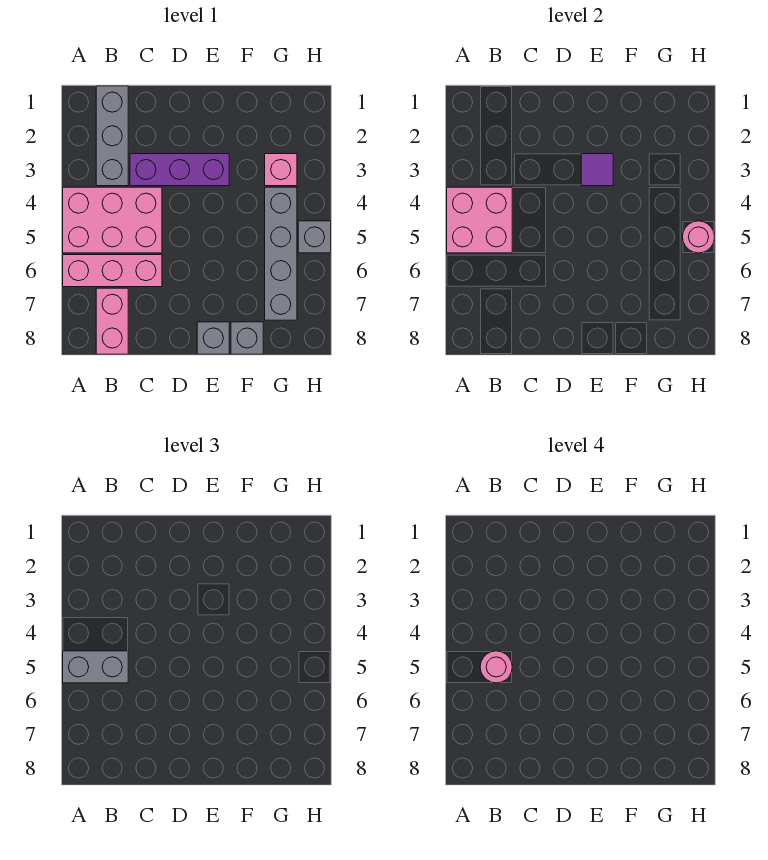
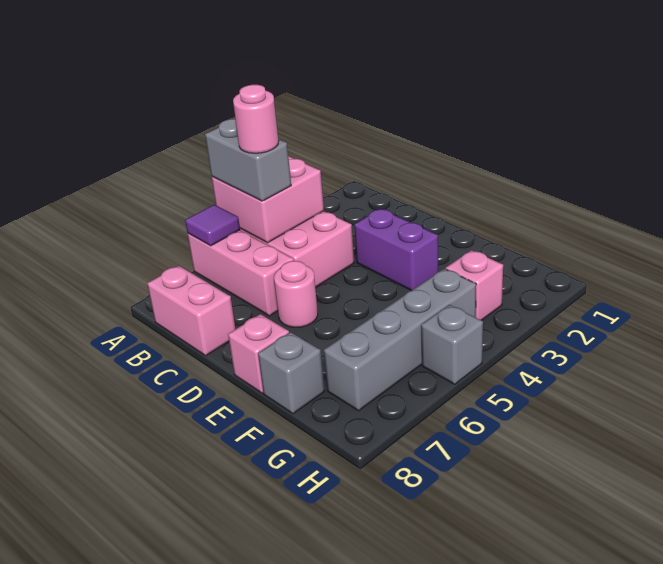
grey brick B1:B3 level 1 -> none
pink brick B7:B8 level 1 -> pink brick B8:C8 level 1
purple brick C3:E3 level 1 -> purple brick D3:E3 level 1
purple tile E3 level 2 -> purple tile A6 level 2
grey brick E8 level 1 -> pink brick E8 level 1
pink round brick H5 level 2 -> pink round brick D6 level 1

